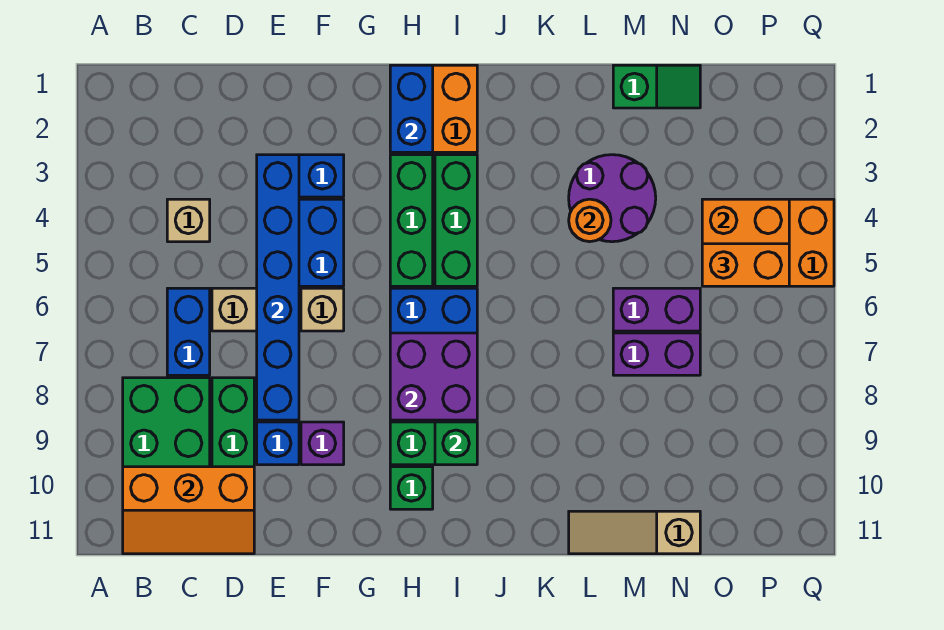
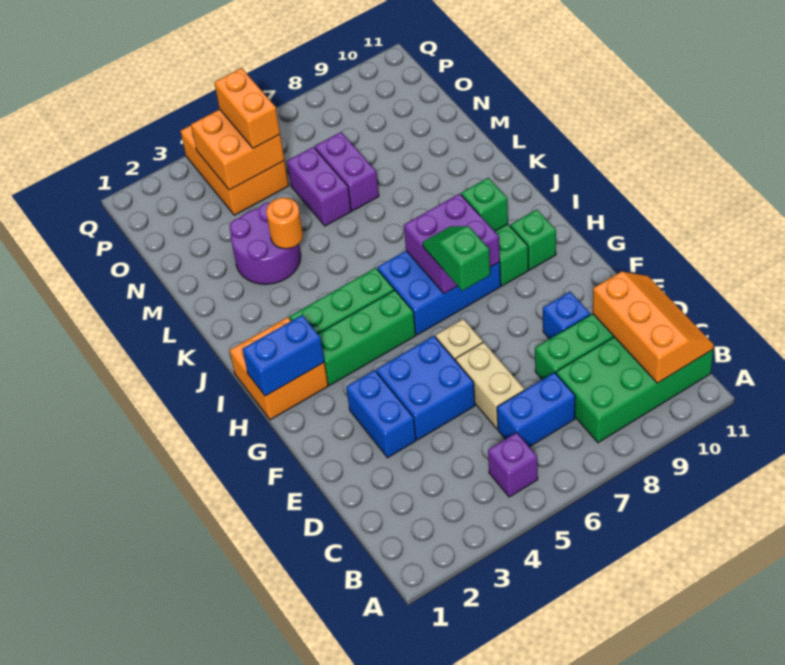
tan brick C4 level 1 -> none
blue brick E3:E8 level 2 -> none
purple brick F9 level 1 -> purple brick B5 level 1
tan slope L11:N11 level 1 top N -> none
green slope M1:N1 level 1 top M -> green slope G7:H7 level 3 top G

